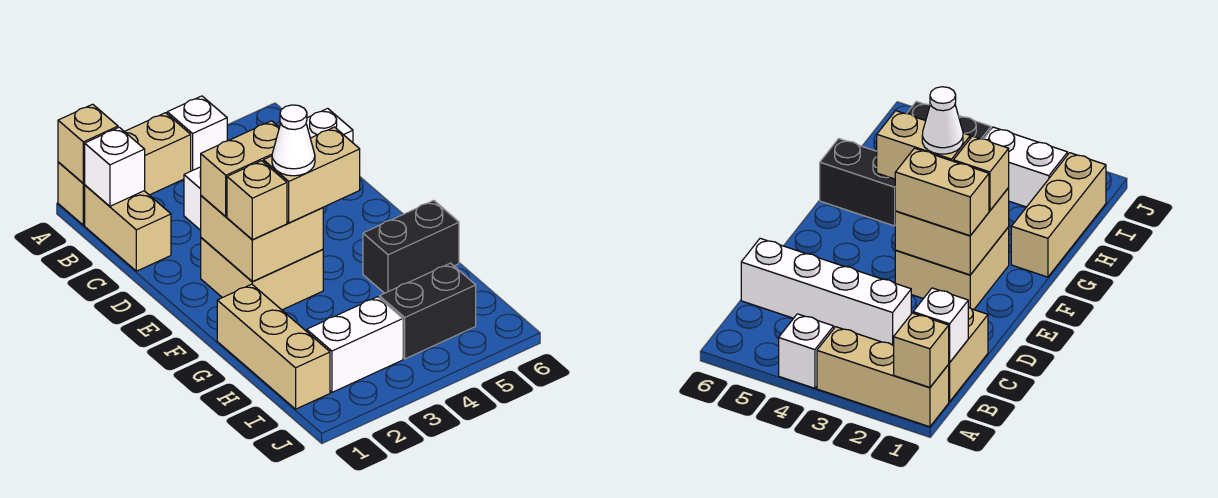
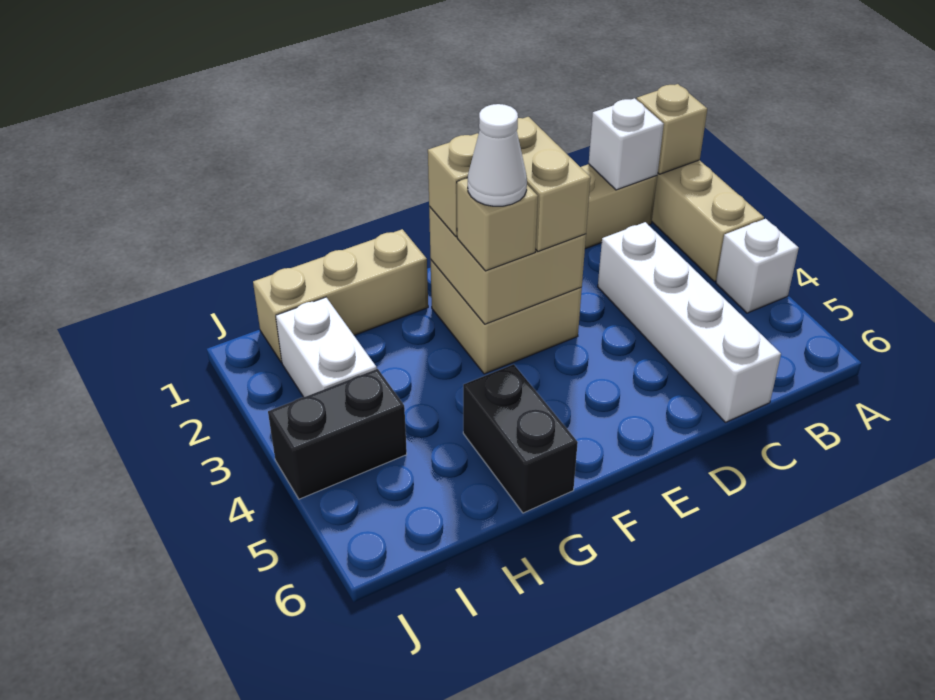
tan brick F3:F4 level 3 -> tan brick F3 level 3
black brick I4:I5 level 1 -> black brick I4:J4 level 1

